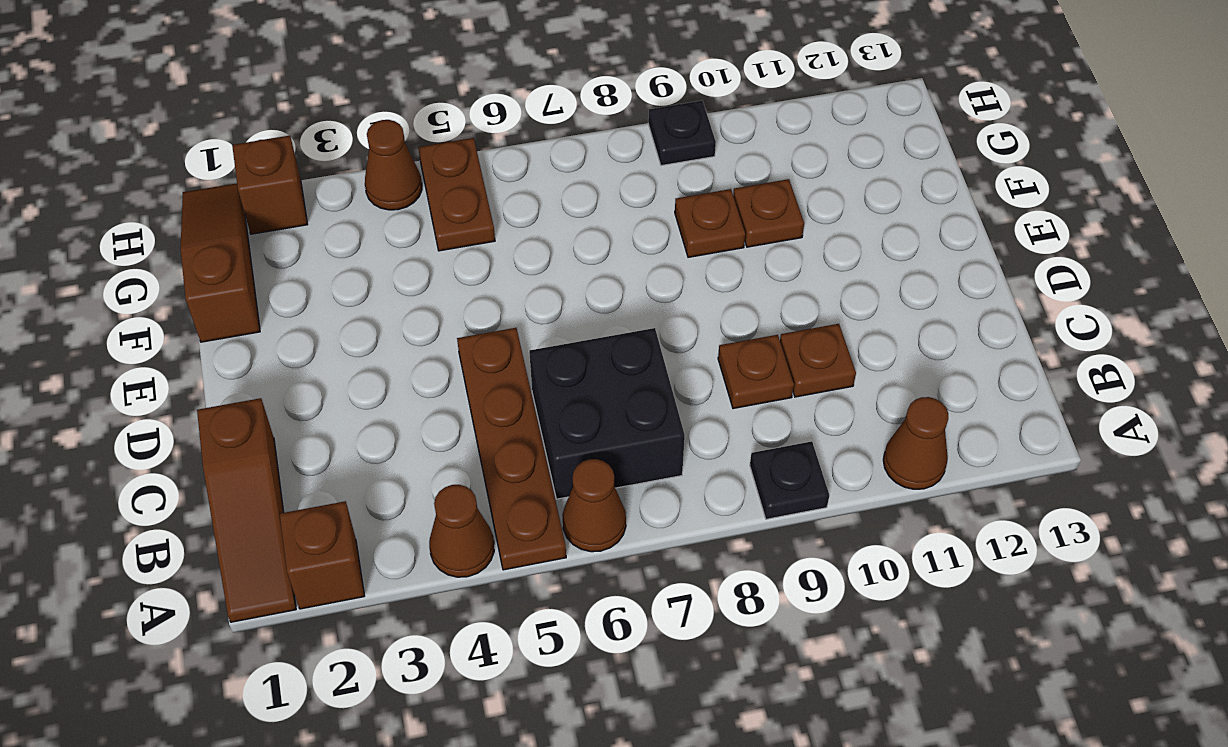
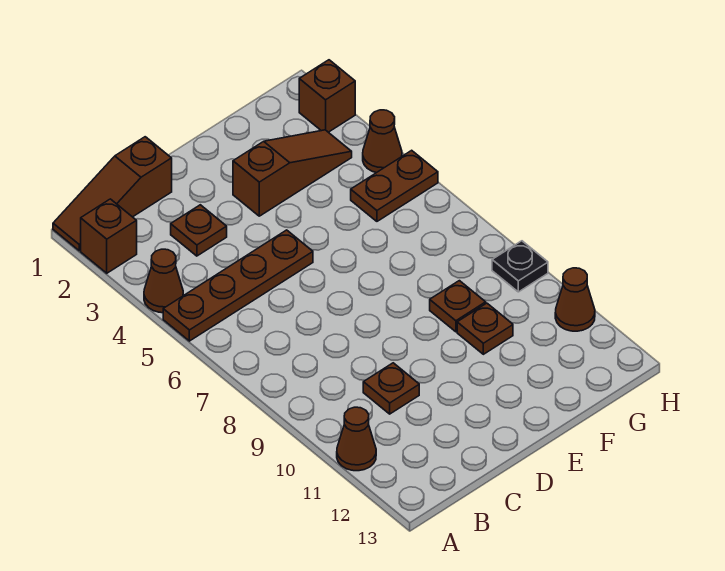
brown cone A6 level 1 -> brown cone H11 level 1
black plate A9 level 1 -> none
black brick B6:C7 level 1 -> none
brown plate C9 level 1 -> brown plate C3 level 1
brown slope F1:H1 level 1 top F -> brown slope E3:G3 level 1 top E

